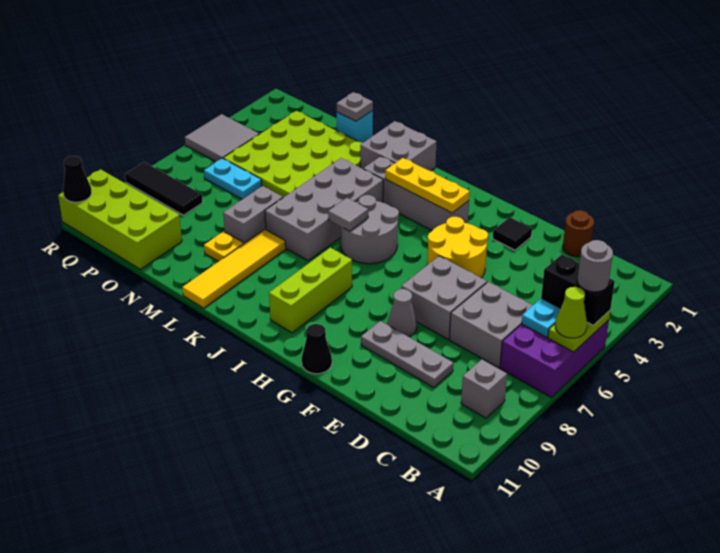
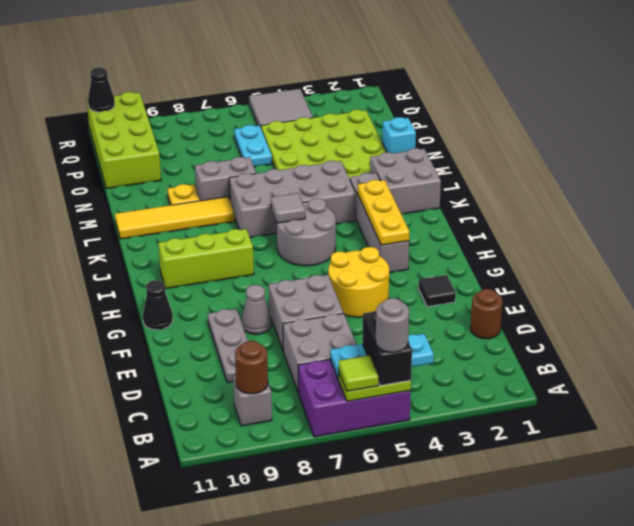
lime cone A6 level 3 -> lime tile A6 level 3
none -> brown round brick B9 level 2
grey plate N1 level 2 -> none
black tile P8:R8 level 1 -> none

